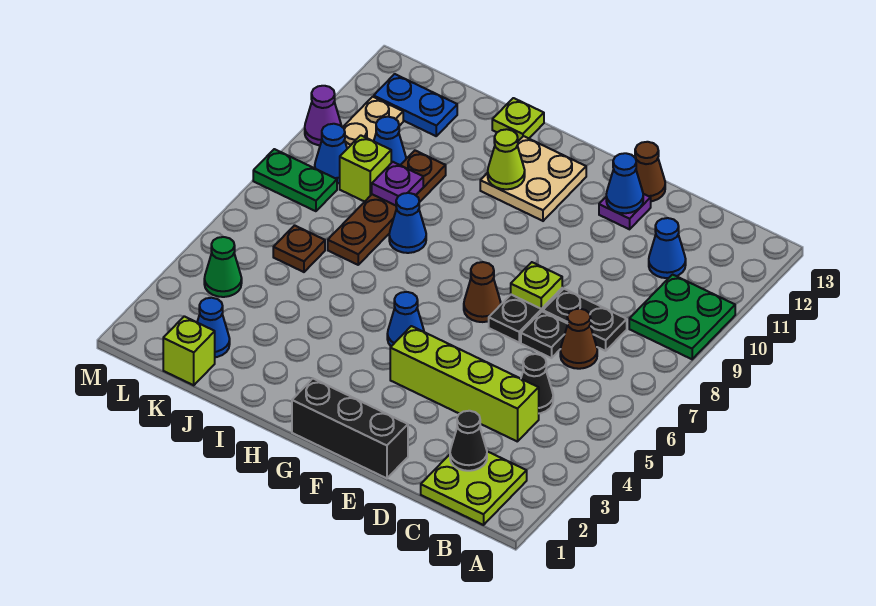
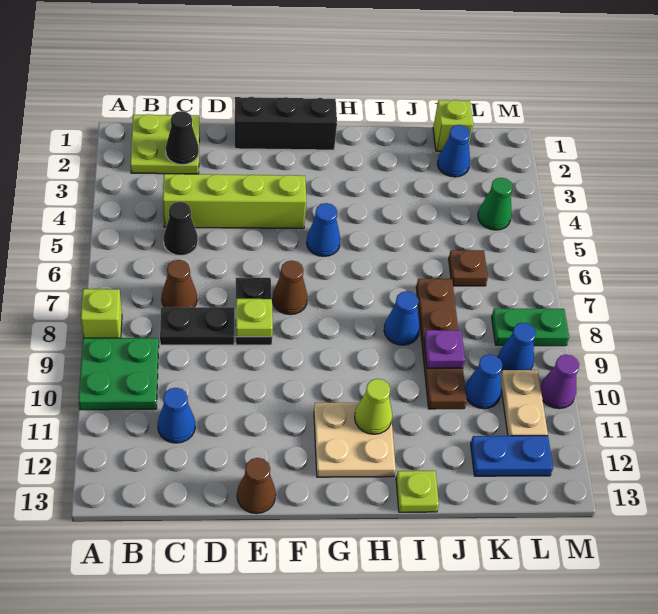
black plate D7 level 1 -> none
purple plate E12 level 1 -> none
blue cone E12 level 2 -> none
lime brick K9 level 1 -> lime brick A8 level 1

